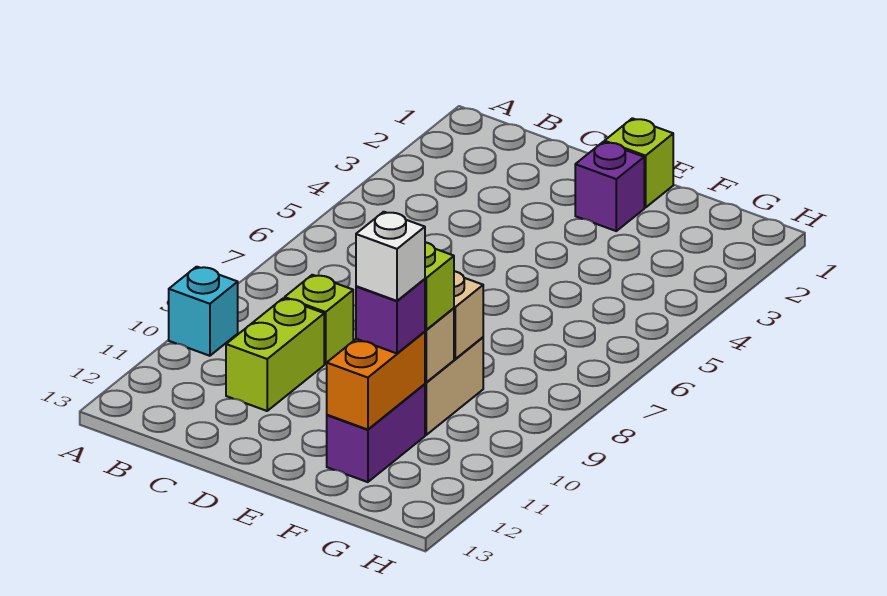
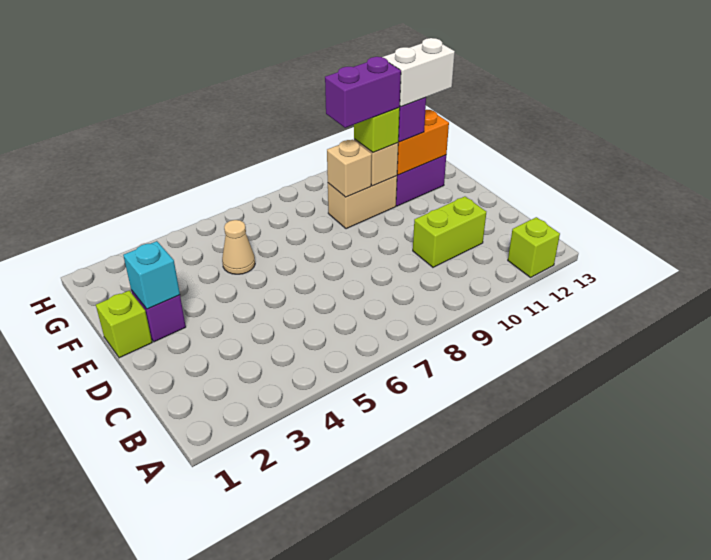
cyan brick A10 level 1 -> cyan brick E2 level 2
lime brick C9 level 1 -> lime brick A12 level 1
none -> tan cone F5 level 1
none -> purple brick F9:F10 level 4
white brick F11 level 4 -> white brick F11:F12 level 4

